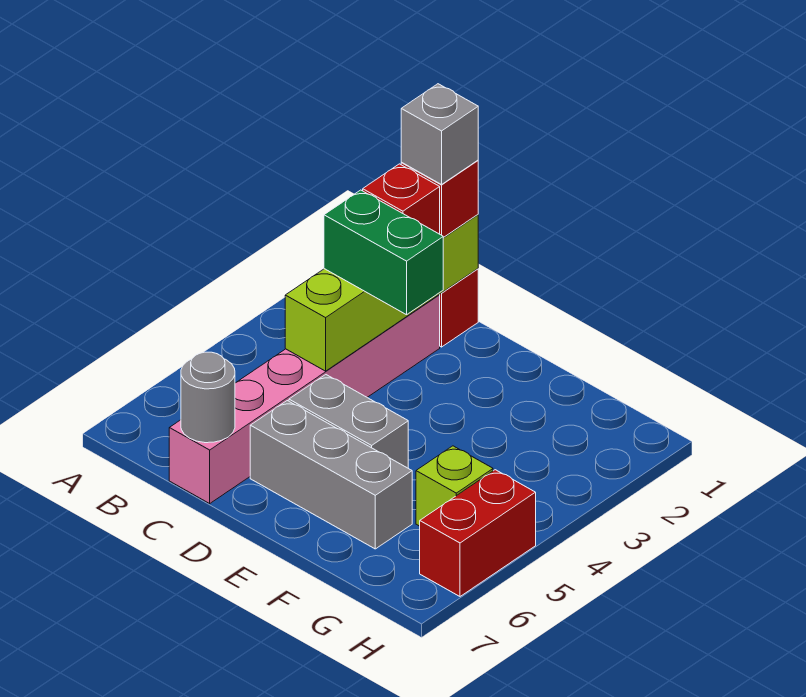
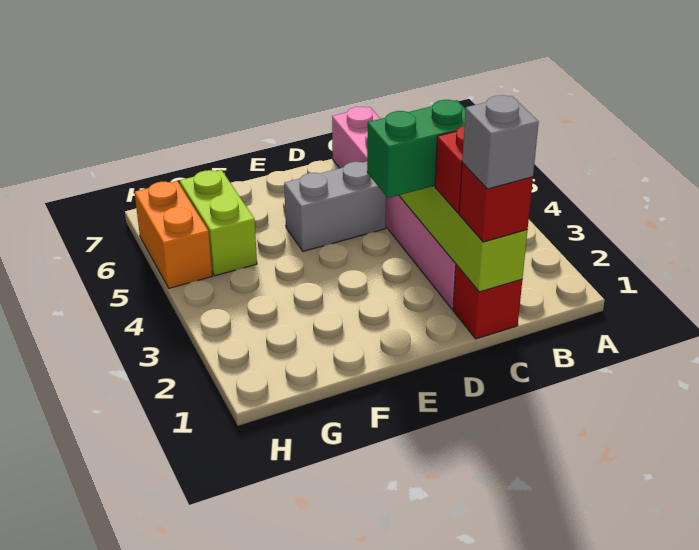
grey round brick C7 level 2 -> none
grey brick D6:F6 level 1 -> none
lime brick G5 level 1 -> lime brick G5:G6 level 1
red brick H5:H6 level 1 -> orange brick H5:H6 level 1

